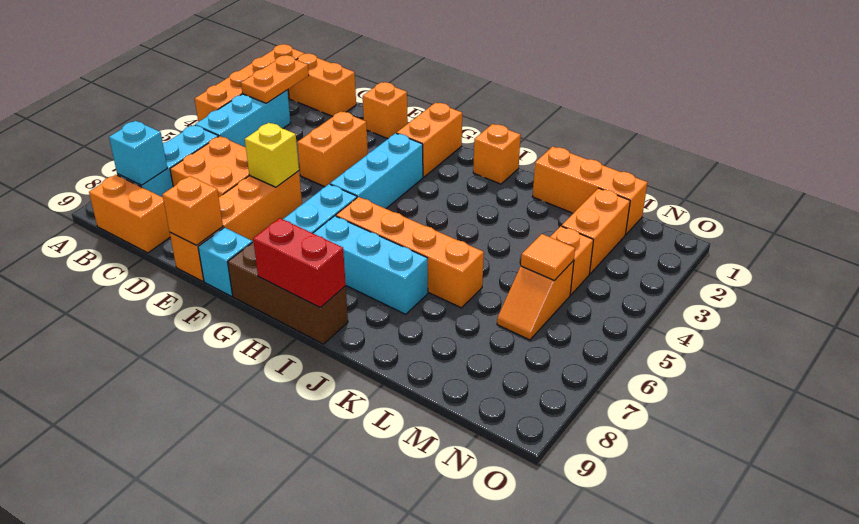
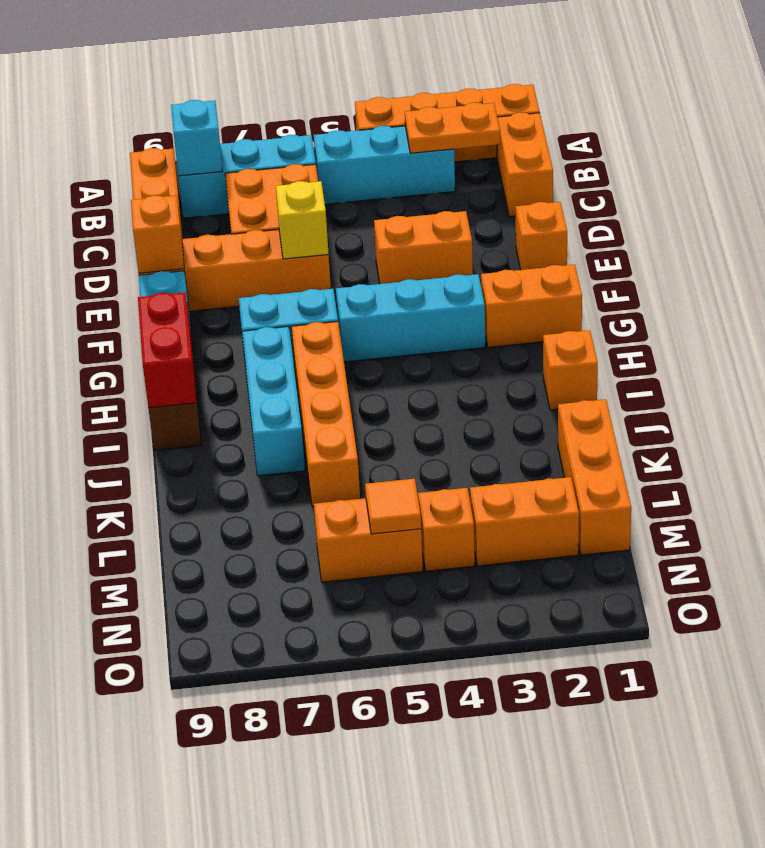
orange slope M5:M6 level 1 top 5 -> orange brick M5:M6 level 1

